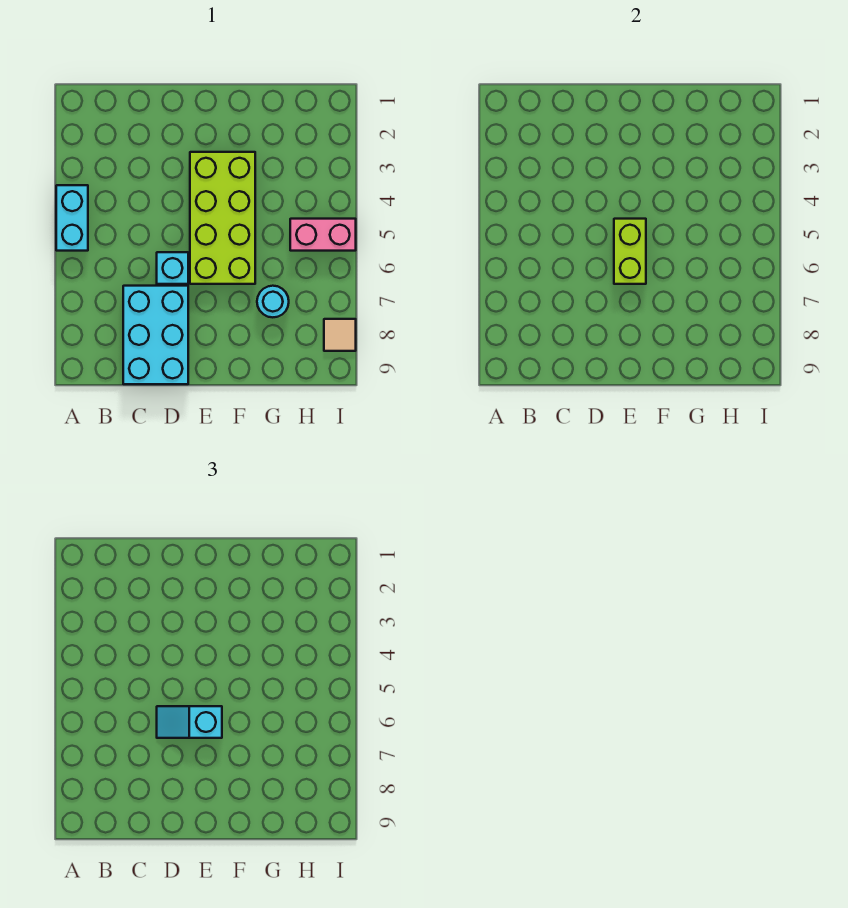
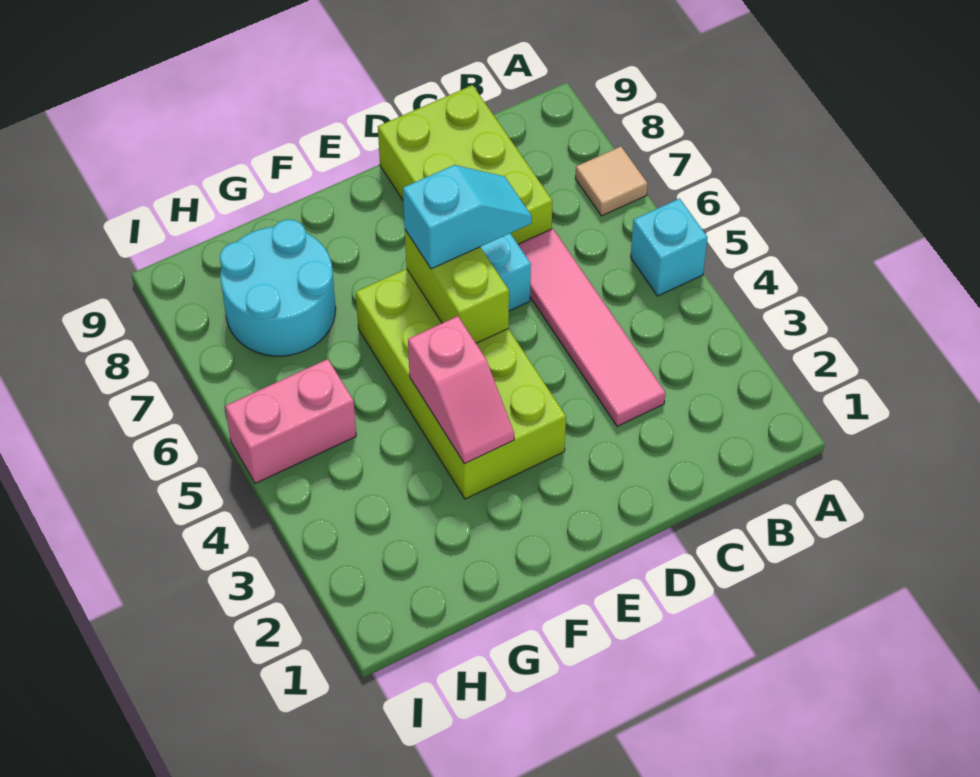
cyan brick A4:A5 level 1 -> cyan brick A5 level 1
none -> pink tile C3:C6 level 1
cyan brick C7:D9 level 1 -> lime brick C7:D9 level 1
none -> pink slope F3:F4 level 2 top 4
cyan round brick G7 level 1 -> cyan round brick G7:H8 level 1
tan tile I8 level 1 -> tan tile A7 level 1

